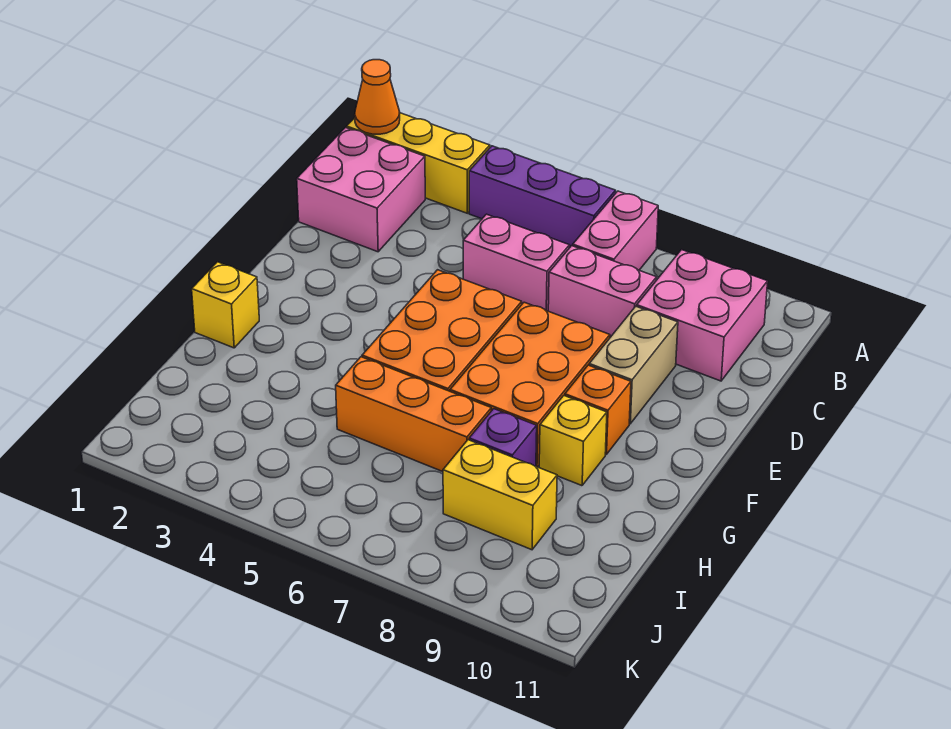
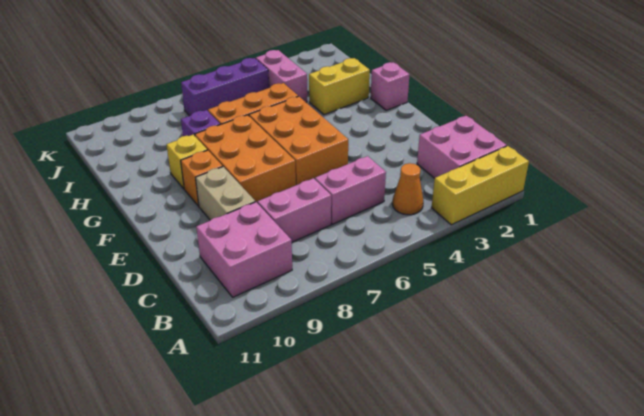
orange cone A1 level 2 -> orange cone B4 level 1
purple brick A4:A6 level 1 -> purple brick J5:J7 level 1
pink brick A7:B7 level 1 -> pink brick I4:J4 level 1
yellow brick G1 level 1 -> pink brick G1 level 1
yellow brick I8:I9 level 1 -> yellow brick H2:H3 level 1

